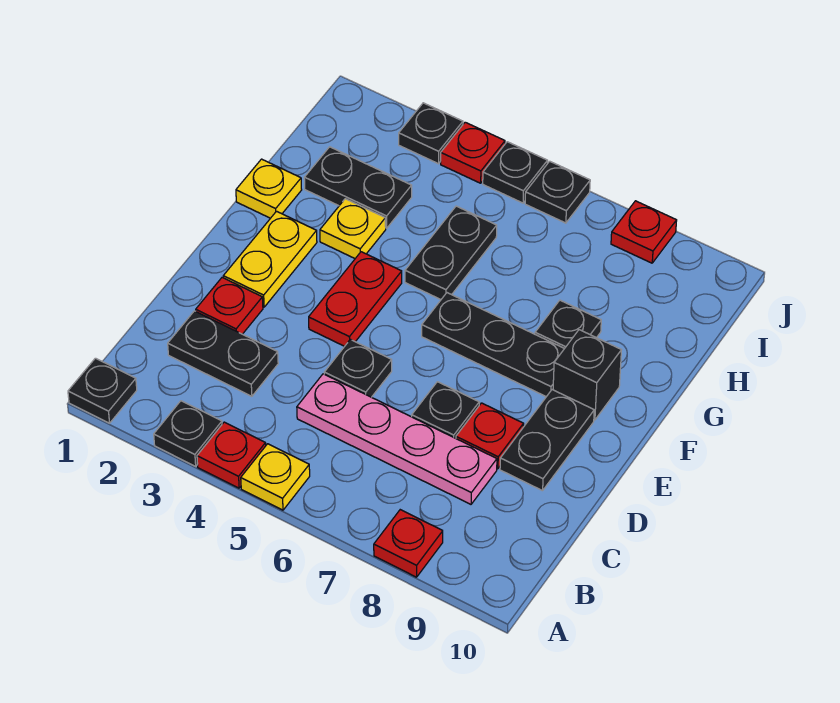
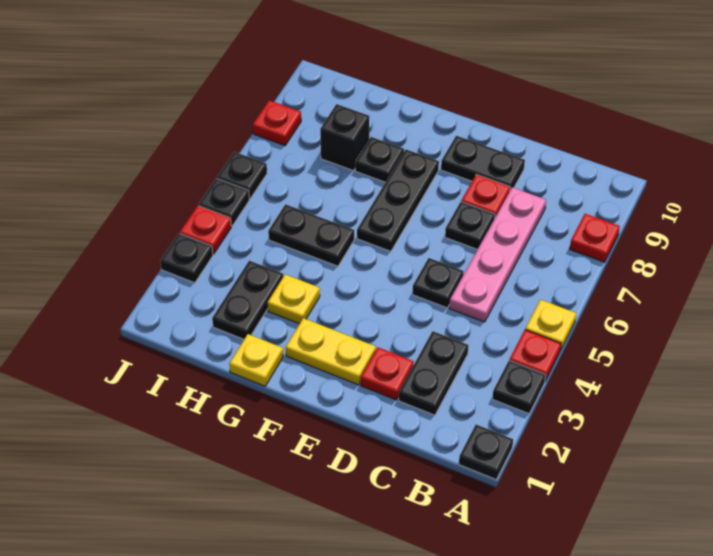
red plate E4:F4 level 1 -> none
black brick F9 level 1 -> black brick H8 level 1

